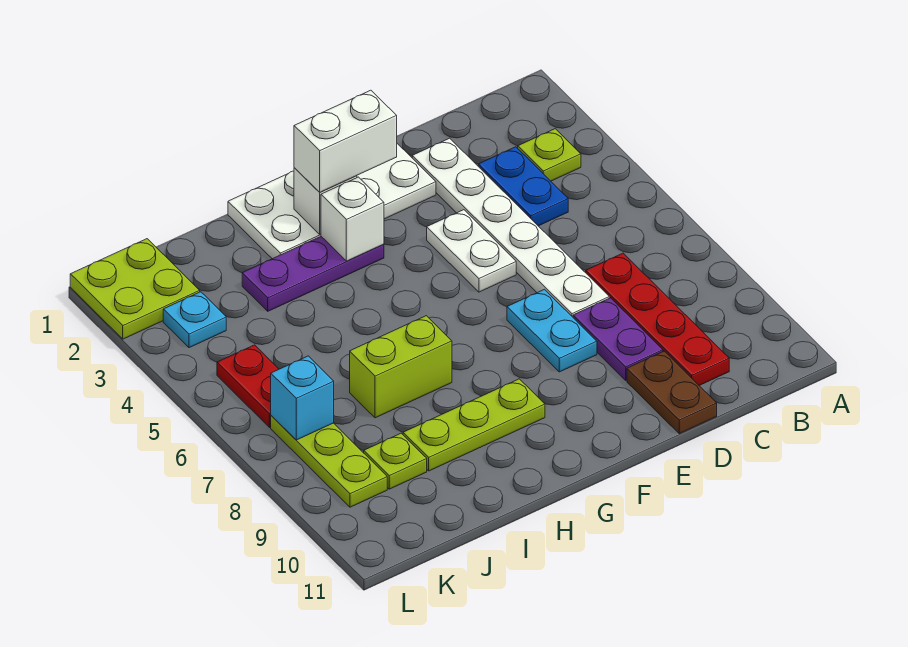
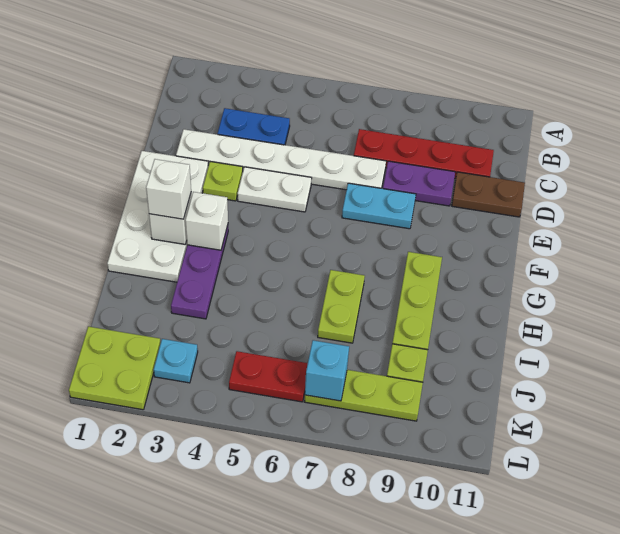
lime plate B3 level 1 -> lime plate E3 level 1
white brick F2:G2 level 3 -> white brick G2 level 3
lime brick H7:I7 level 1 -> lime plate H7:I7 level 1

